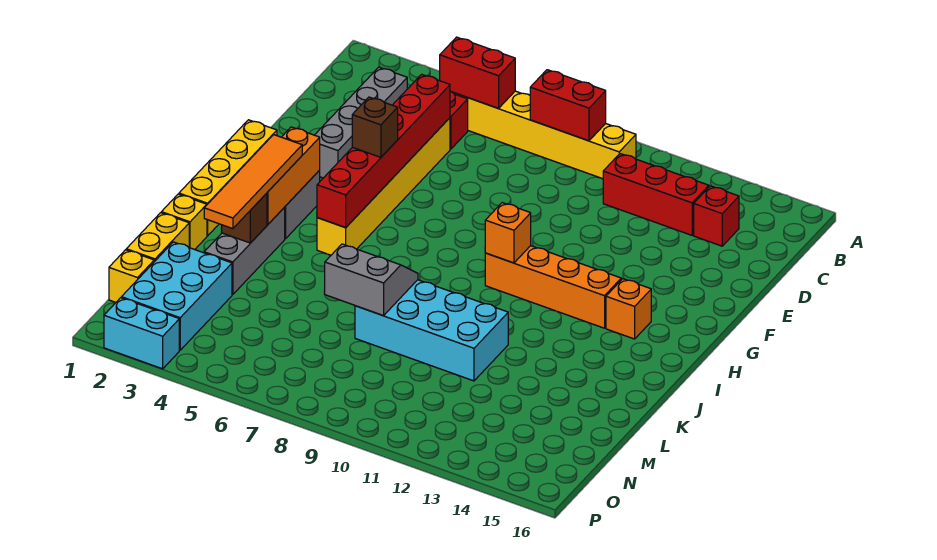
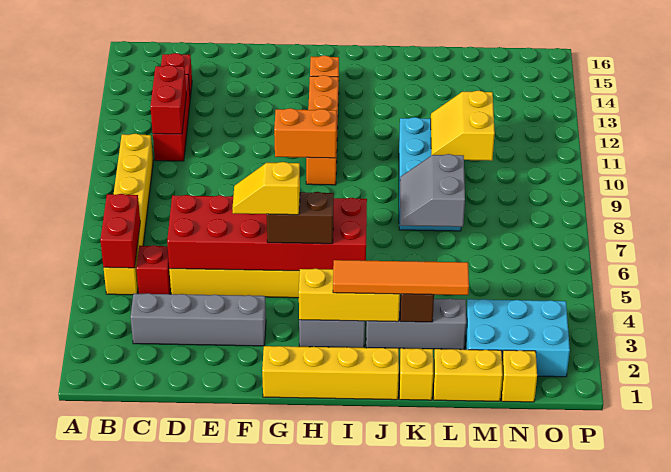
red brick B8:B9 level 2 -> red brick C11:C12 level 2
red brick D5:I5 level 2 -> red brick D5:I6 level 2
none -> yellow slope F5:G5 level 4 top G
brown brick G5 level 3 -> brown brick G5:H5 level 3
orange brick H3:J3 level 2 -> yellow brick H3:J3 level 2
orange brick H10 level 2 -> orange brick G10:H10 level 2
none -> yellow slope L10:M11 level 2 top M
cyan brick P2:P3 level 1 -> none

